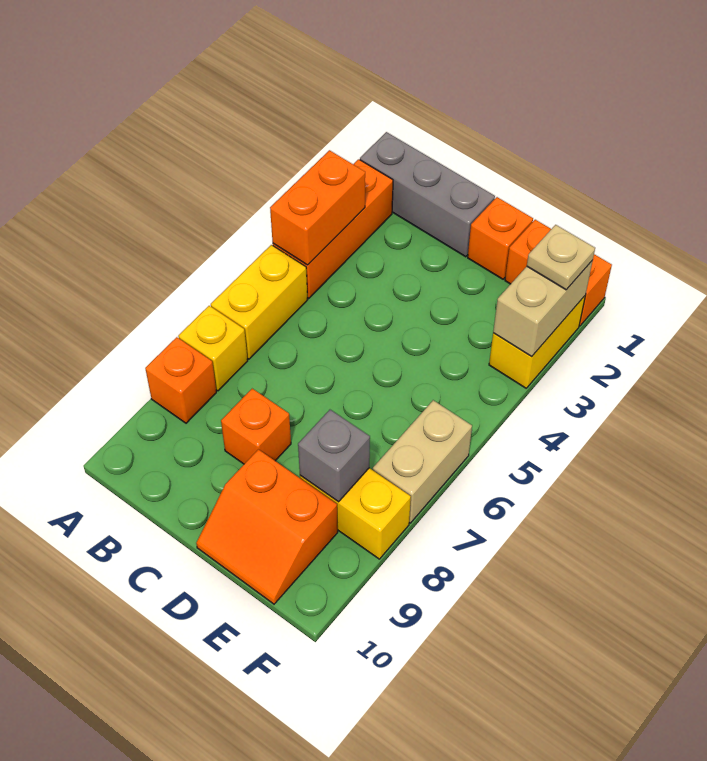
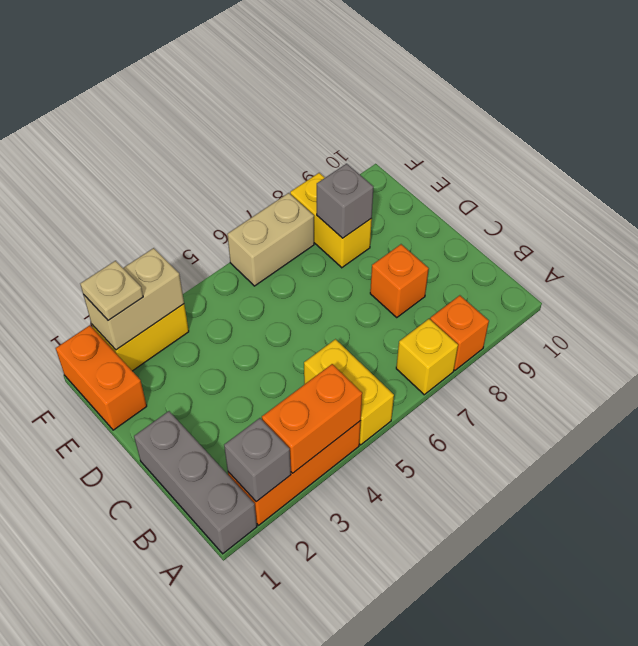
none -> grey brick A2 level 2
yellow brick A5:A6 level 1 -> yellow brick A5:B5 level 1
orange brick D1 level 1 -> none
orange slope D9:E10 level 1 top 9 -> none

